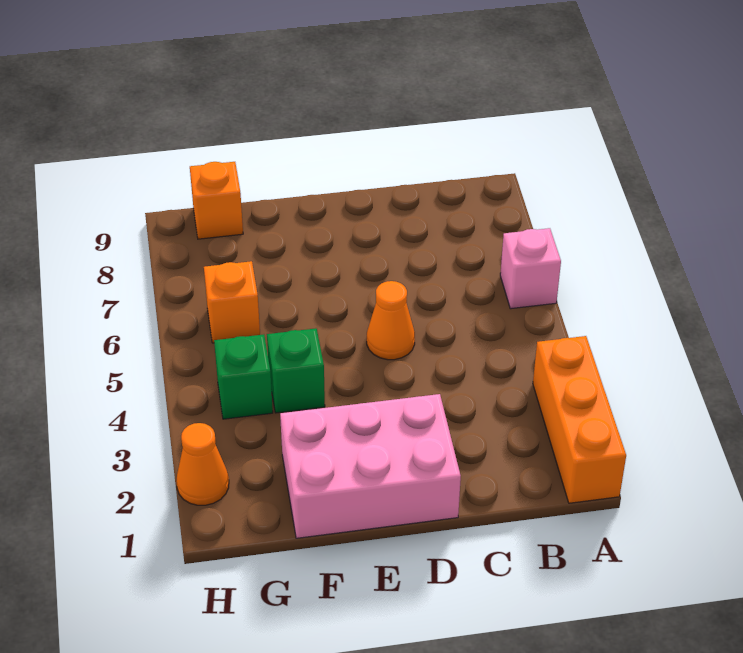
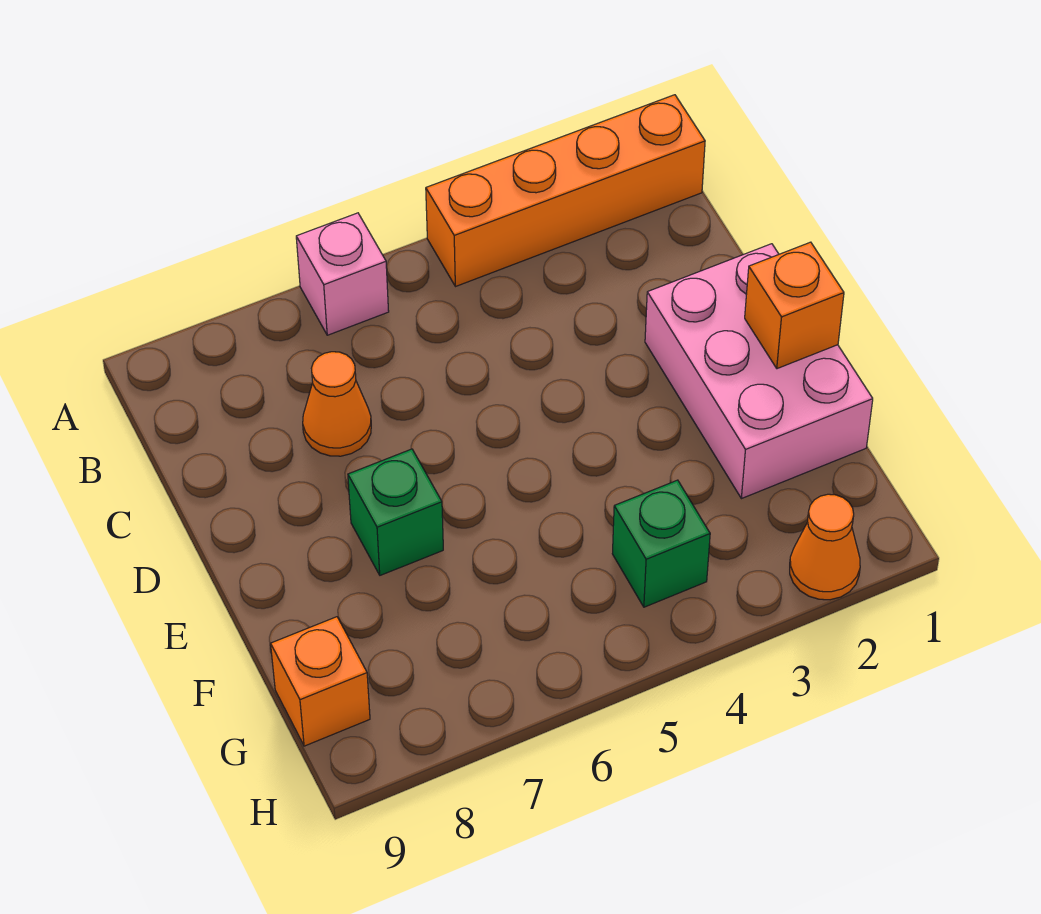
orange brick A1:A3 level 1 -> orange brick A1:A4 level 1
orange cone D5 level 1 -> orange cone C7 level 1
green brick F4 level 1 -> green brick E7 level 1
orange brick G6 level 1 -> orange brick E1 level 2

